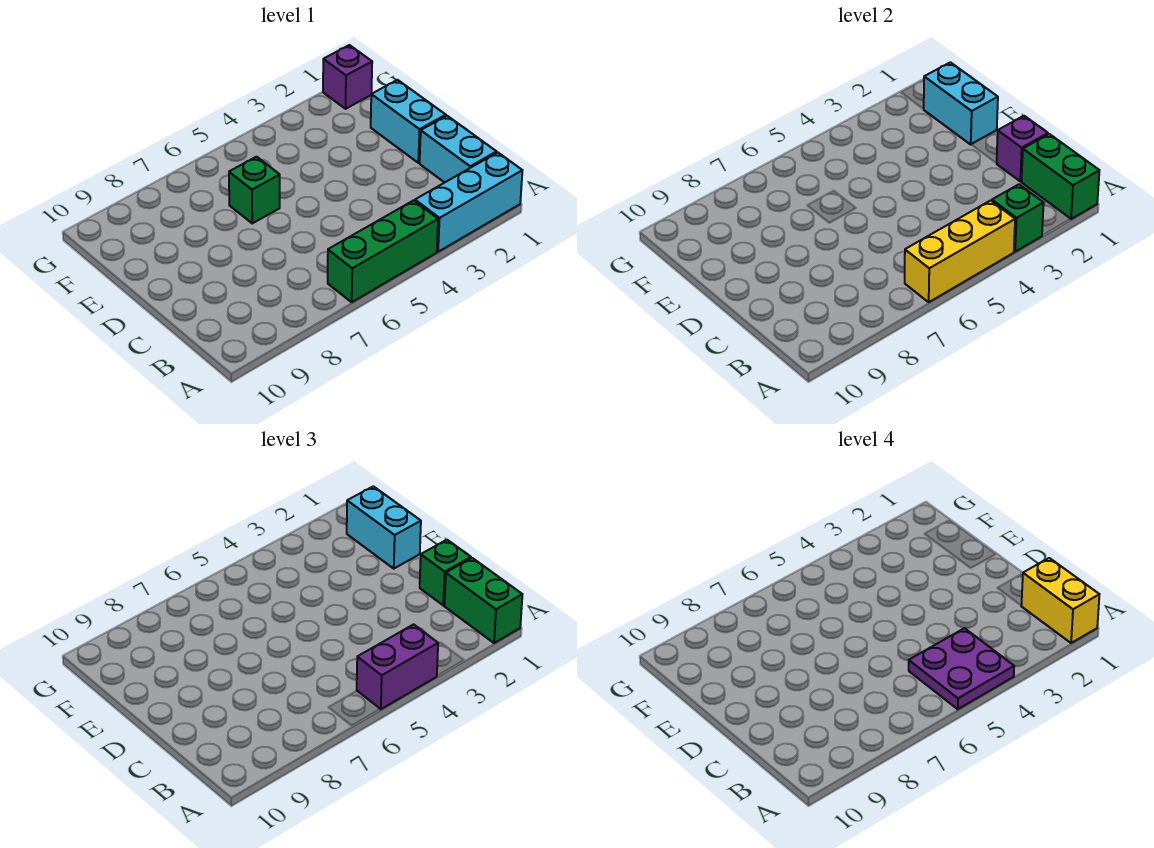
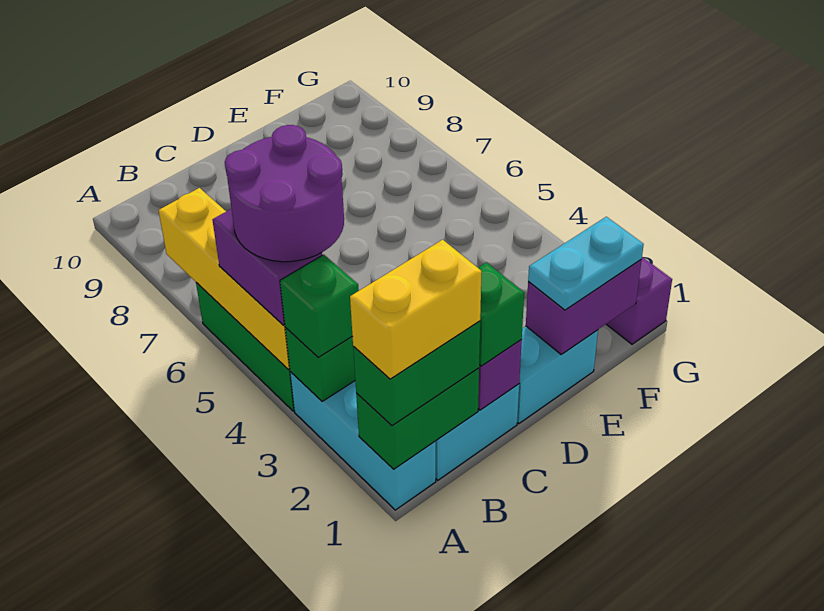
yellow brick A4:A6 level 2 -> yellow brick A4:A7 level 2
purple plate A4:B5 level 4 -> purple round brick A4:B5 level 4
cyan brick E1:F1 level 2 -> purple brick E1:F1 level 2
cyan brick E1:F1 level 3 -> cyan plate E1:F1 level 3
green brick E6 level 1 -> green brick A3 level 3

